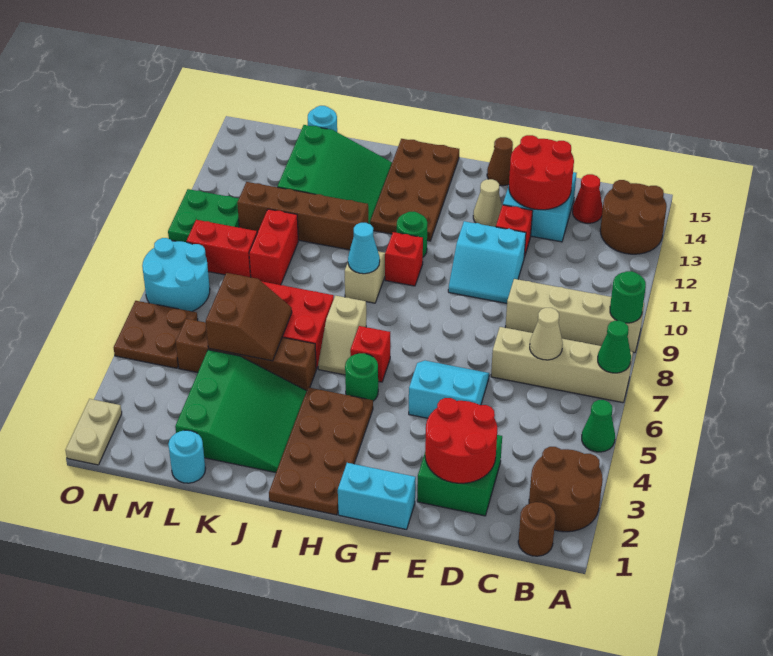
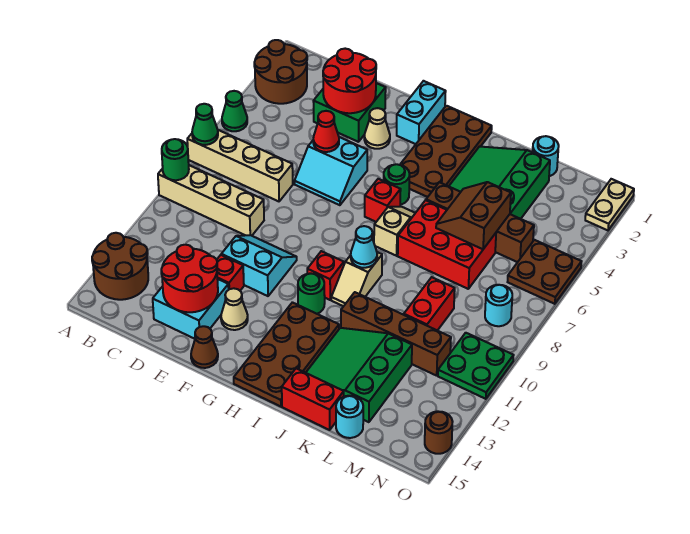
brown round brick B1 level 1 -> brown round brick O14 level 1
tan cone C7 level 2 -> tan cone F3 level 1
red cone C14 level 1 -> red cone E5 level 2
cyan brick F1:G1 level 1 -> cyan brick G1:G2 level 1
red brick M9:N9 level 1 -> red brick J15:K15 level 1
cyan round brick N7:O8 level 1 -> cyan round brick N8 level 1

